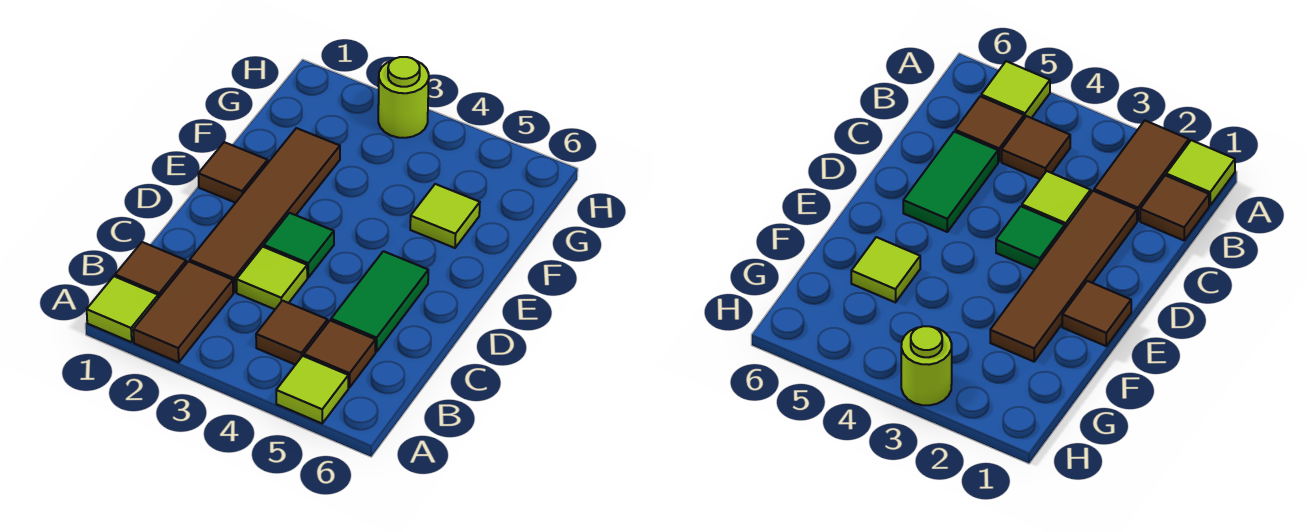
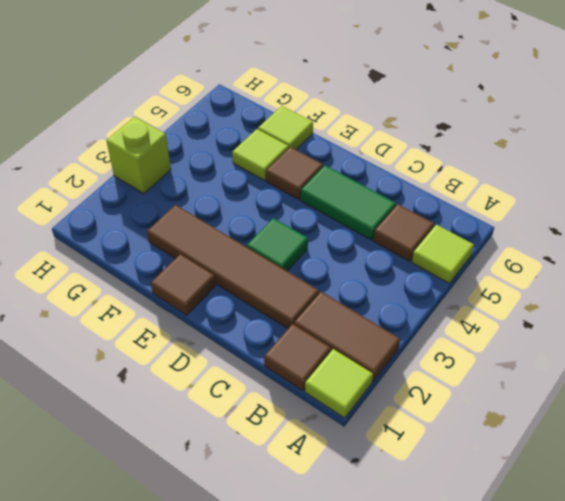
brown tile B4 level 1 -> brown tile E5 level 1
lime tile C3 level 1 -> lime tile F6 level 1
lime round brick H3 level 1 -> lime brick H3 level 1

